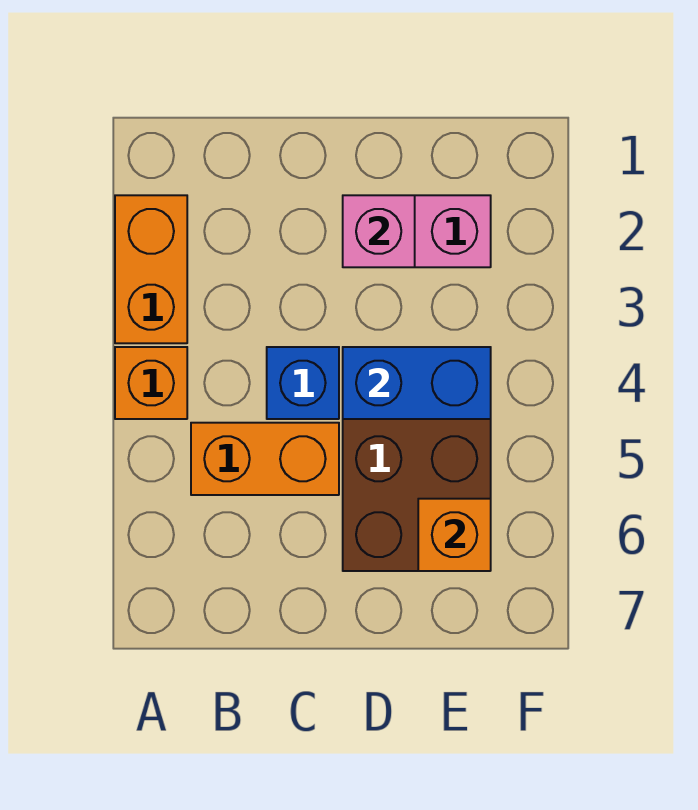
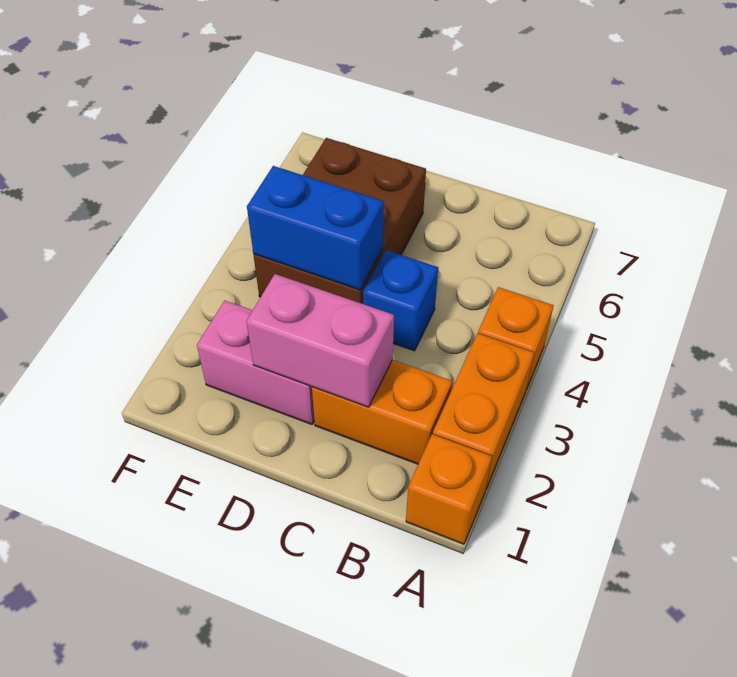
orange brick B5:C5 level 1 -> orange brick B2:C2 level 1
pink brick D2 level 2 -> pink brick C2:D2 level 2
orange brick E6 level 2 -> orange brick A1 level 1

